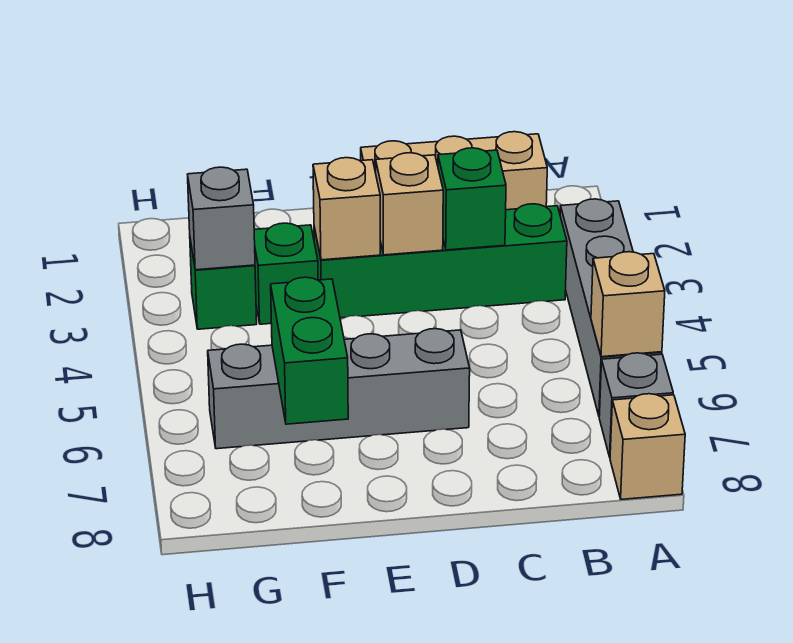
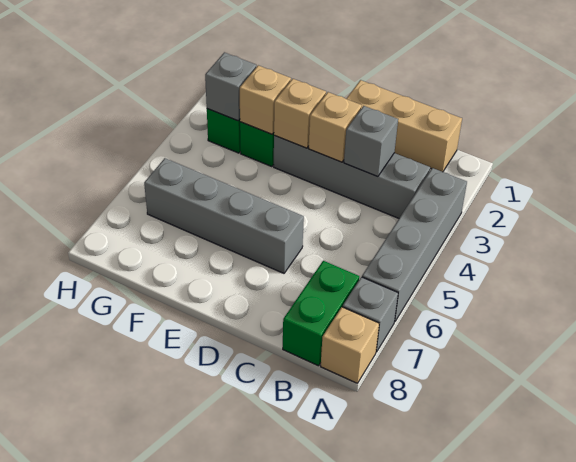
tan brick A6 level 2 -> tan brick F3 level 2
green brick B3:E3 level 1 -> grey brick B3:E3 level 1
green brick C3 level 2 -> grey brick C3 level 2
green brick F6:F7 level 2 -> green brick B7:B8 level 1

